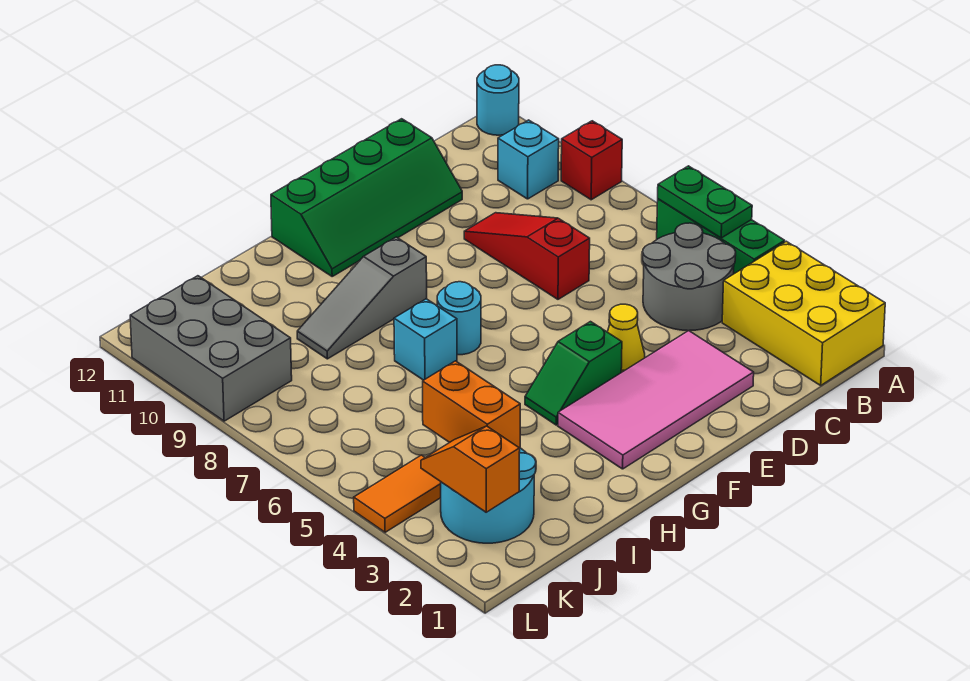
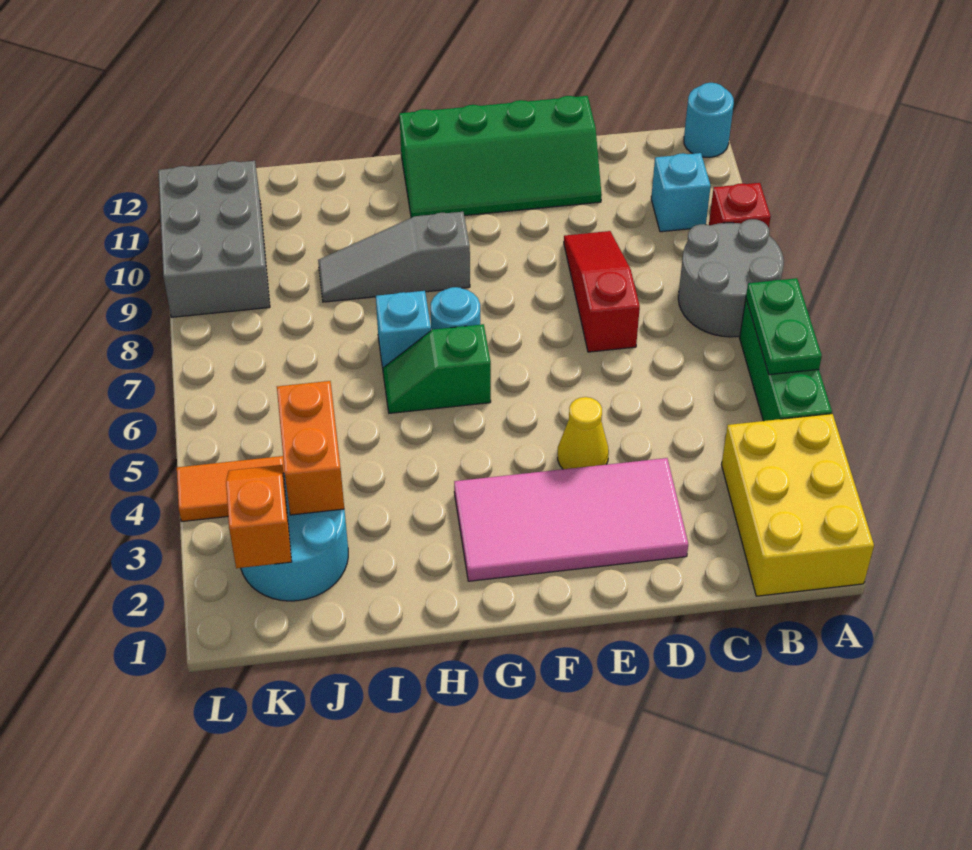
grey round brick B4:C5 level 1 -> grey round brick A7:B8 level 1
green slope F4:G4 level 1 top F -> green slope G6:H6 level 1 top G

